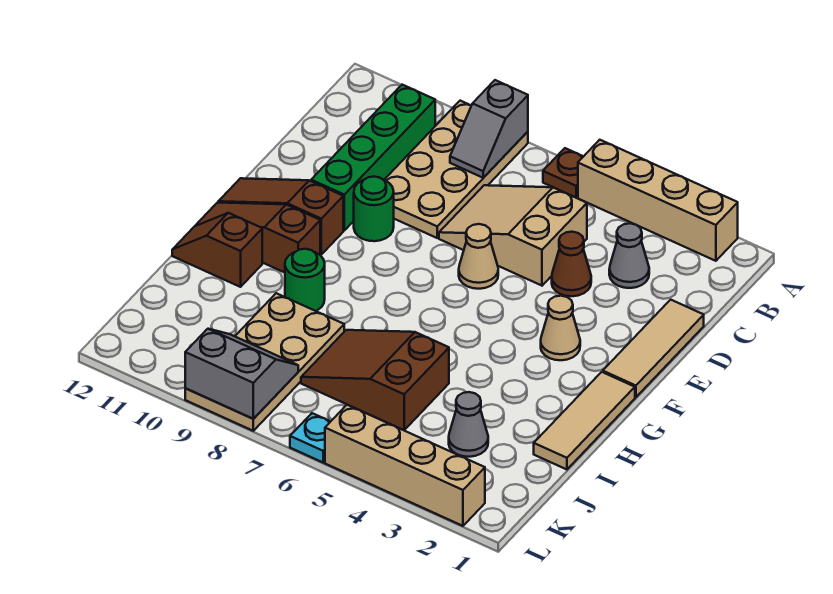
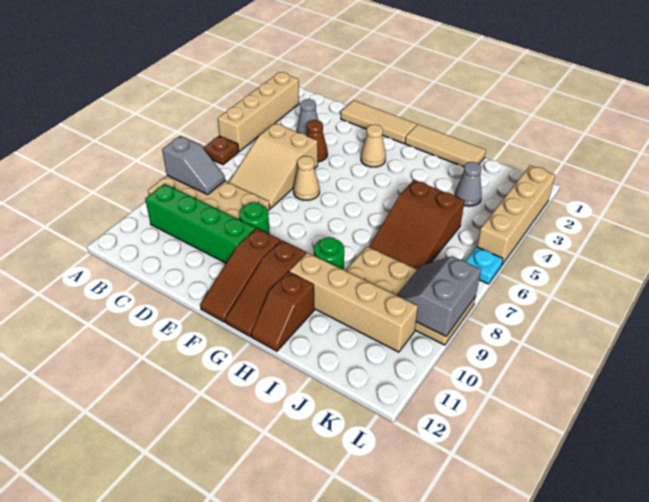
none -> tan brick H10:K10 level 1

